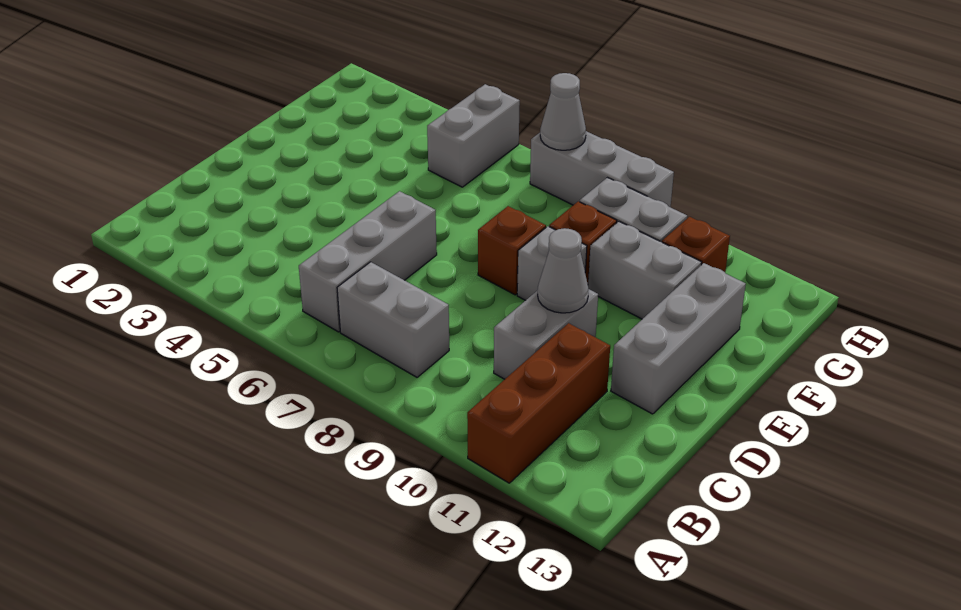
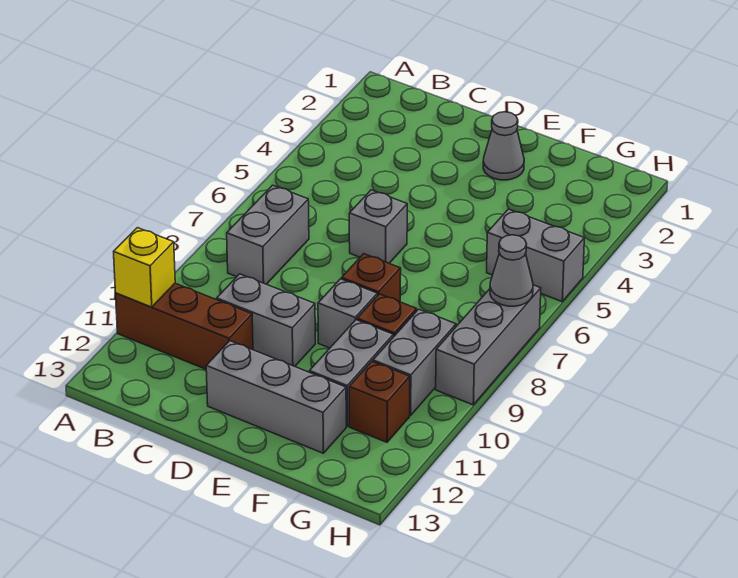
none -> yellow brick A11 level 2
grey brick B6:D6 level 1 -> grey brick D6 level 1
grey cone D10 level 2 -> grey cone E2 level 1

